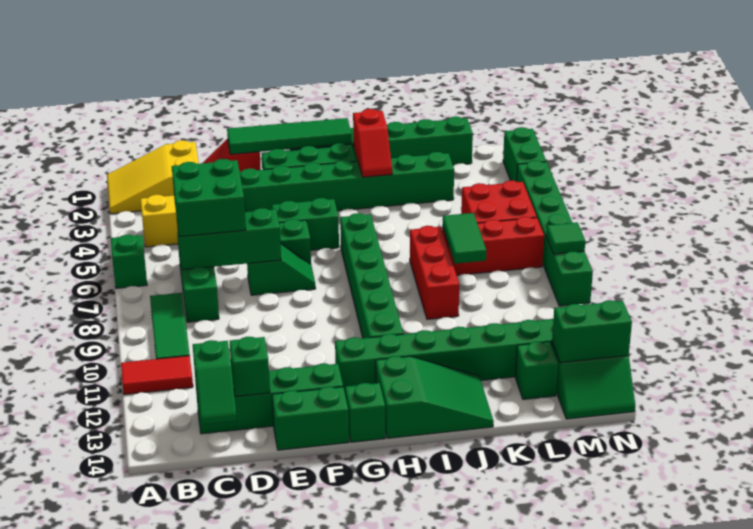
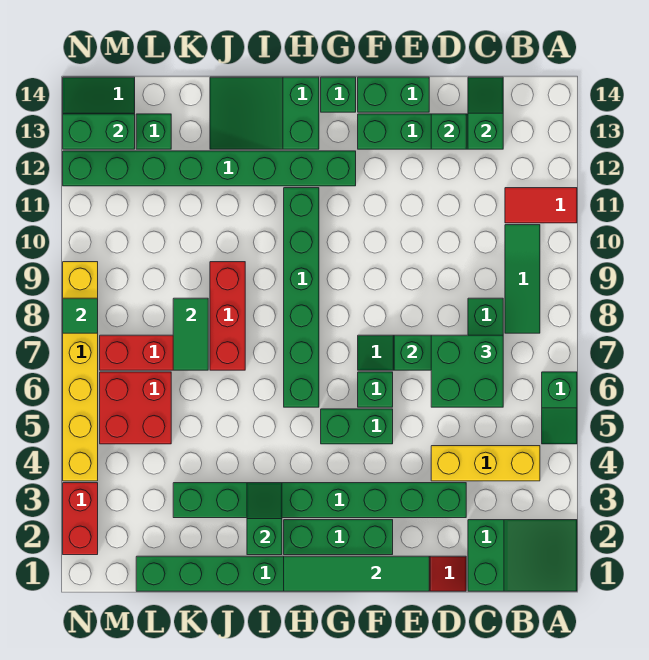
yellow slope A1:C2 level 1 top C -> green slope A1:C2 level 1 top C
red slope I2:I3 level 2 top 2 -> green slope I2:I3 level 2 top 2
green brick N2:N3 level 1 -> red brick N2:N3 level 1
green brick N4:N9 level 1 -> yellow brick N4:N9 level 1

